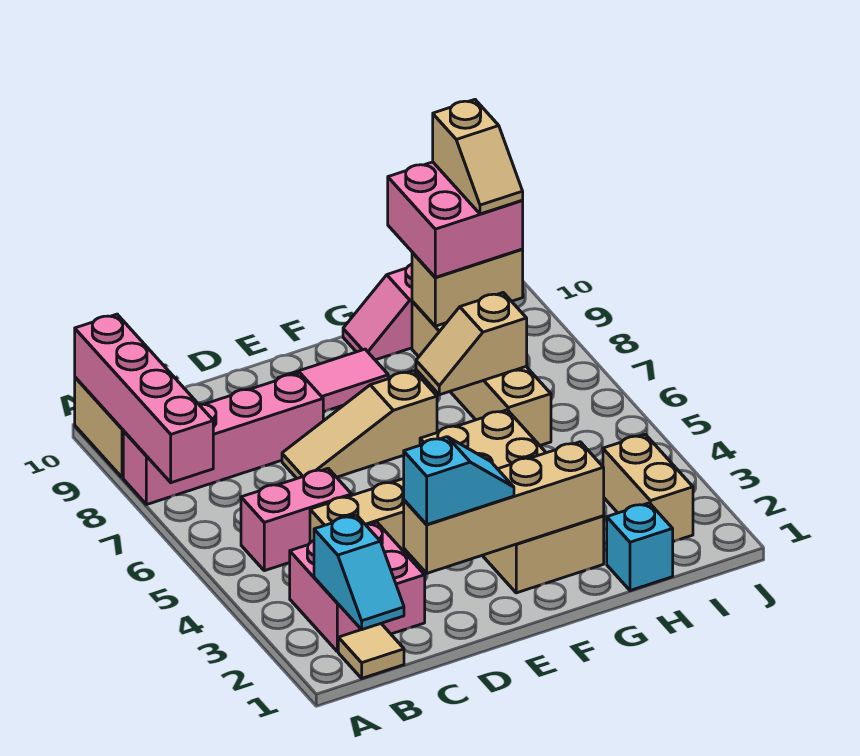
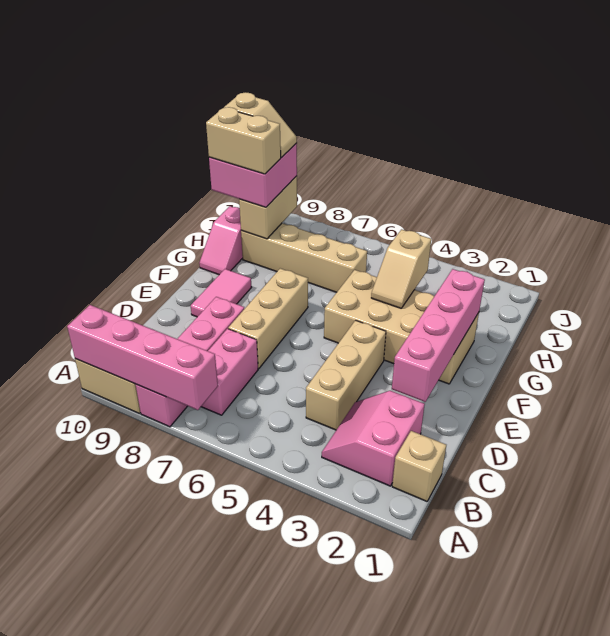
tan tile B1 level 1 -> tan brick B1 level 1
cyan slope B1:B2 level 2 top 2 -> none
pink brick B2:C3 level 1 -> pink slope B2:C3 level 1 top 2
pink brick B5:C5 level 1 -> pink brick B7:C7 level 1
tan brick D2:G2 level 2 -> pink brick D2:G2 level 2
cyan slope D2:E2 level 3 top D -> none
tan slope D7:F7 level 1 top F -> tan brick D7:F7 level 1
tan slope G7:H7 level 2 top H -> tan slope G4:H4 level 2 top H
cyan brick H1 level 1 -> none
tan brick I2:I3 level 1 -> tan brick H9:H10 level 4

